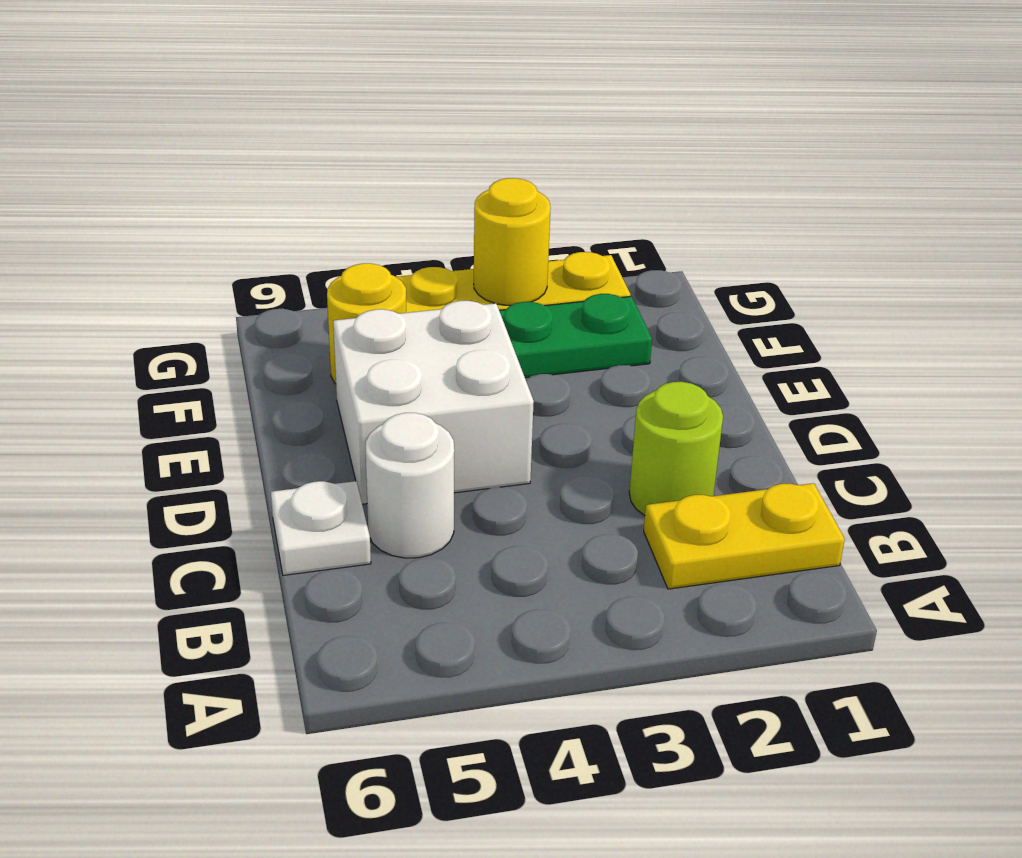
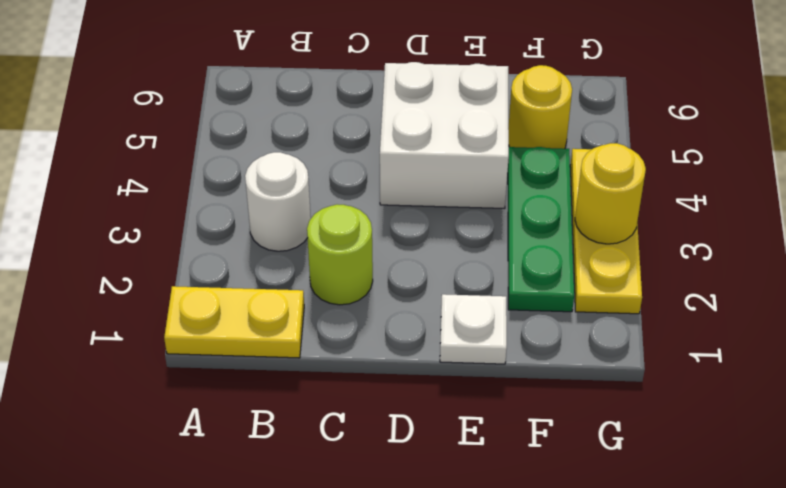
yellow plate B1:B2 level 1 -> yellow plate A1:B1 level 1
white round brick C5 level 1 -> white round brick B3 level 1
white plate C6 level 1 -> white plate E1 level 1

